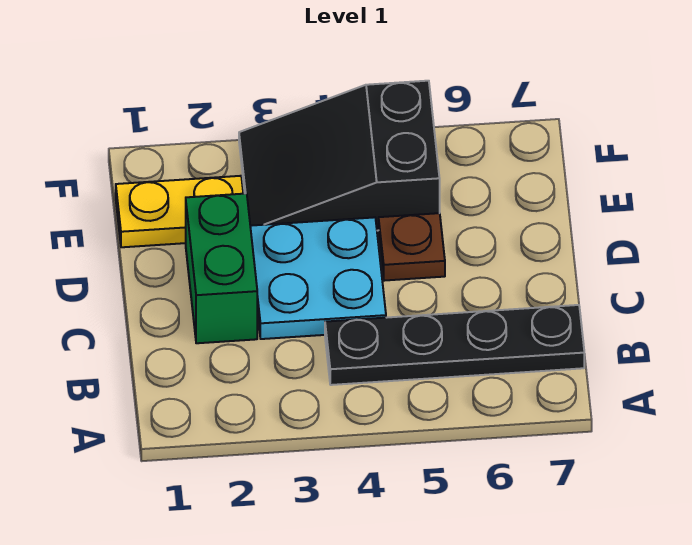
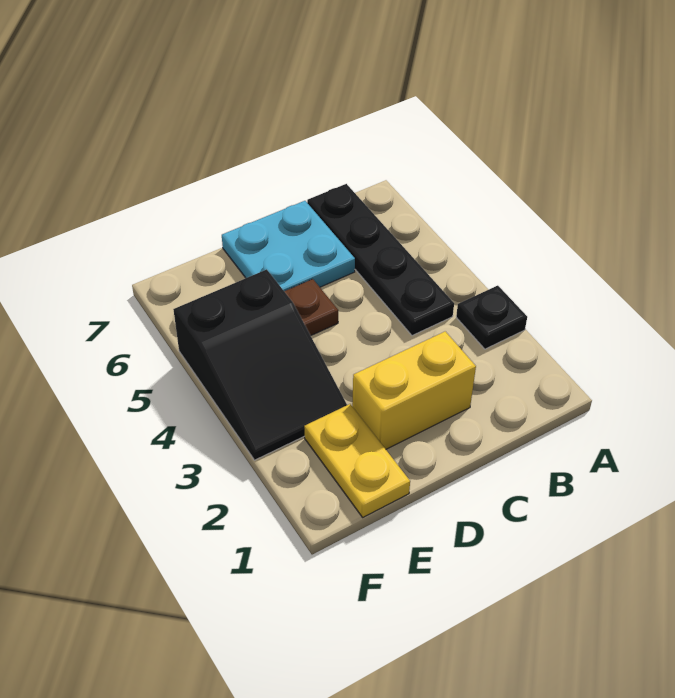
none -> black plate A3 level 1
green brick C2:D2 level 1 -> yellow brick C2:D2 level 1
cyan plate C3:D4 level 1 -> cyan plate C6:D7 level 1

